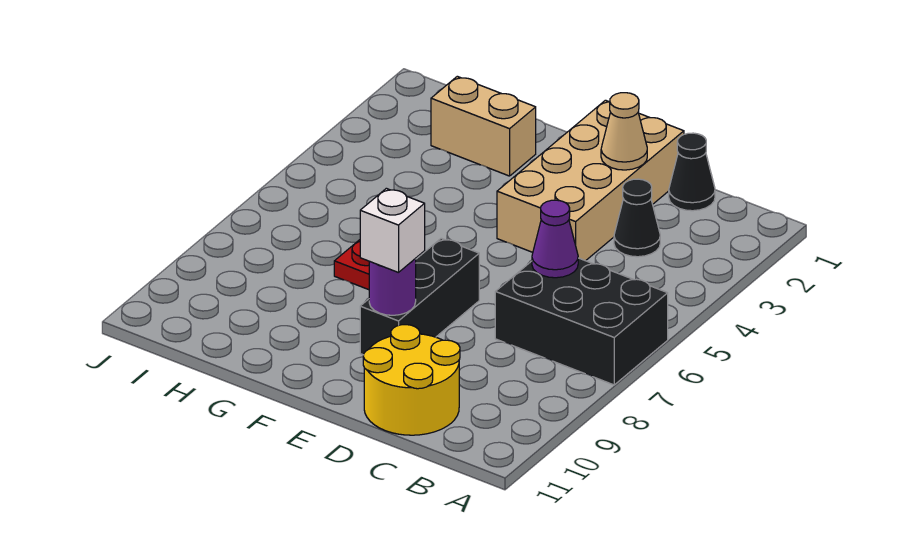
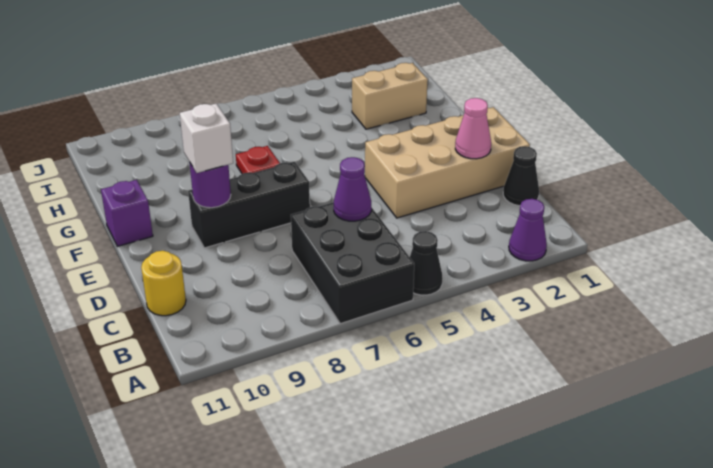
none -> purple cone A2 level 1
black cone C3 level 1 -> black cone A5 level 1
yellow round brick C10:D11 level 1 -> yellow round brick C11 level 1
tan cone D2 level 2 -> pink cone D2 level 2
none -> purple brick F11 level 1
tan brick G2:H2 level 1 -> tan brick H2:H3 level 1

